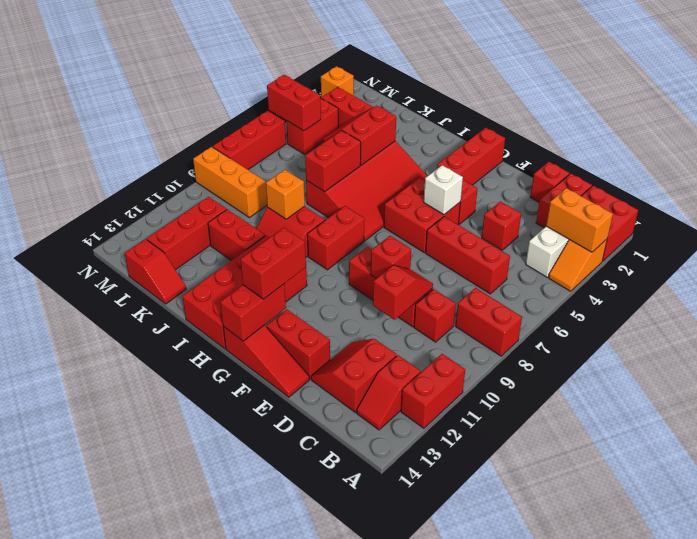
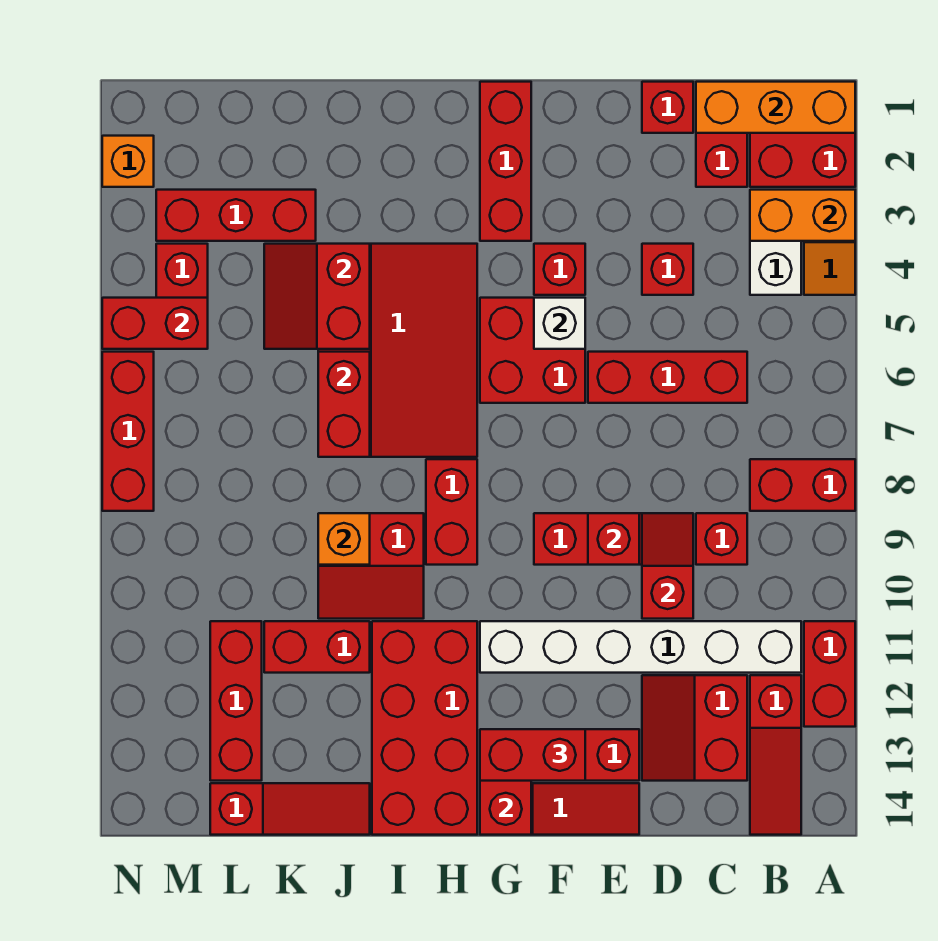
none -> white brick B11:G11 level 1
red slope B12:B13 level 1 top 12 -> red slope B12:B14 level 1 top 12
red brick G12:G13 level 3 -> red brick F13:G13 level 3
red slope K14:L14 level 1 top L -> red slope J14:L14 level 1 top L
orange brick L9:N9 level 1 -> orange brick A1:C1 level 2

